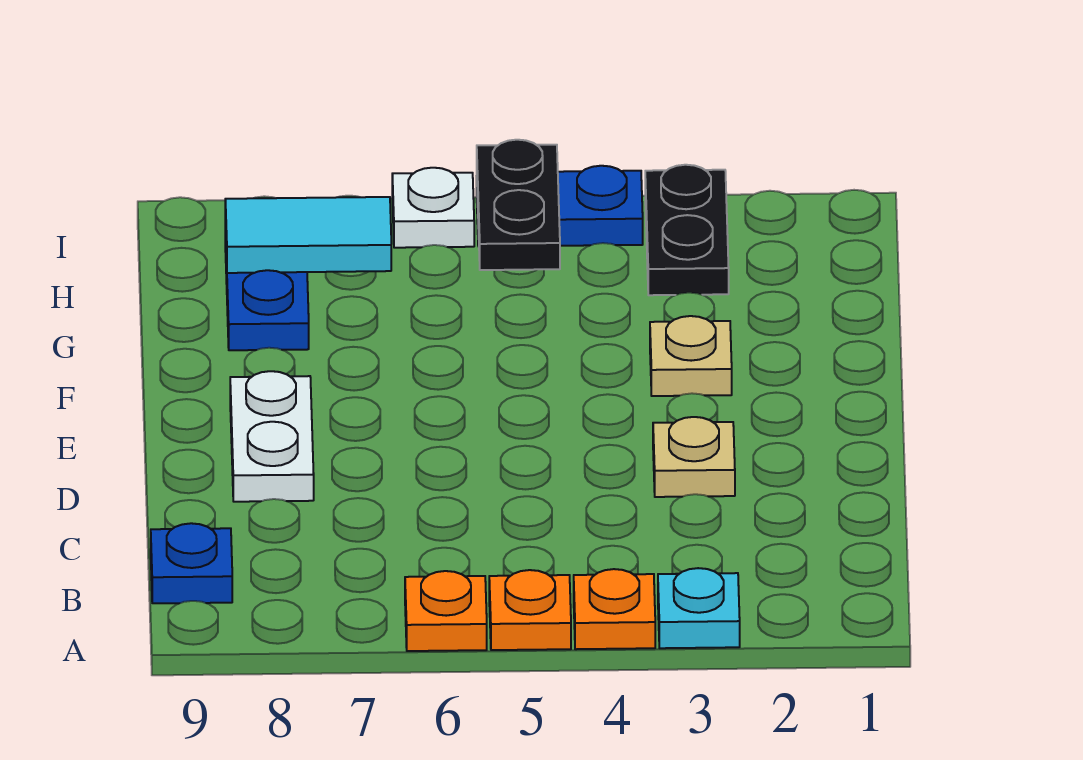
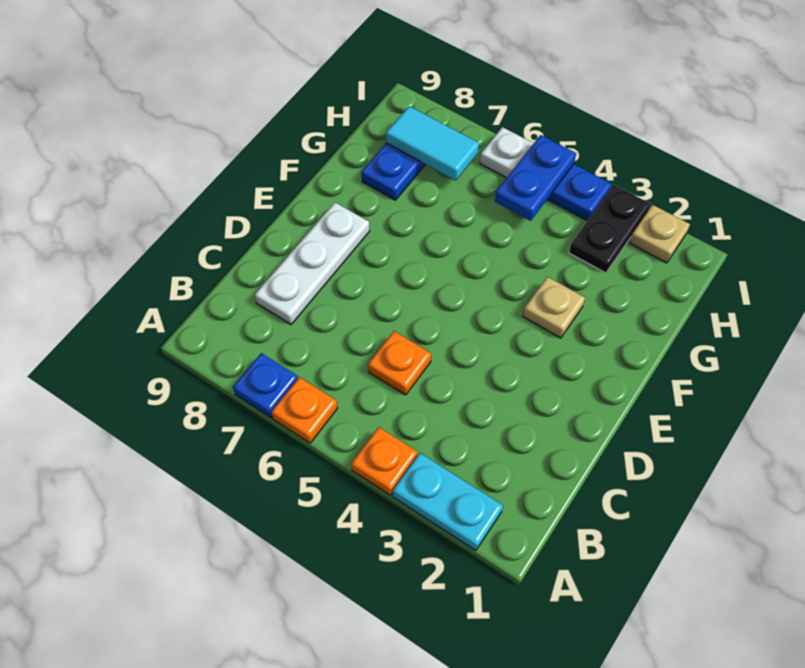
cyan plate A3 level 1 -> cyan plate A2:A3 level 1
orange plate A5 level 1 -> orange plate C5 level 1
blue plate B9 level 1 -> blue plate A7 level 1
tan plate D3 level 1 -> tan plate I2 level 1
white plate D8:E8 level 1 -> white plate C8:E8 level 1
black plate H5:I5 level 2 -> blue plate H5:I5 level 2

